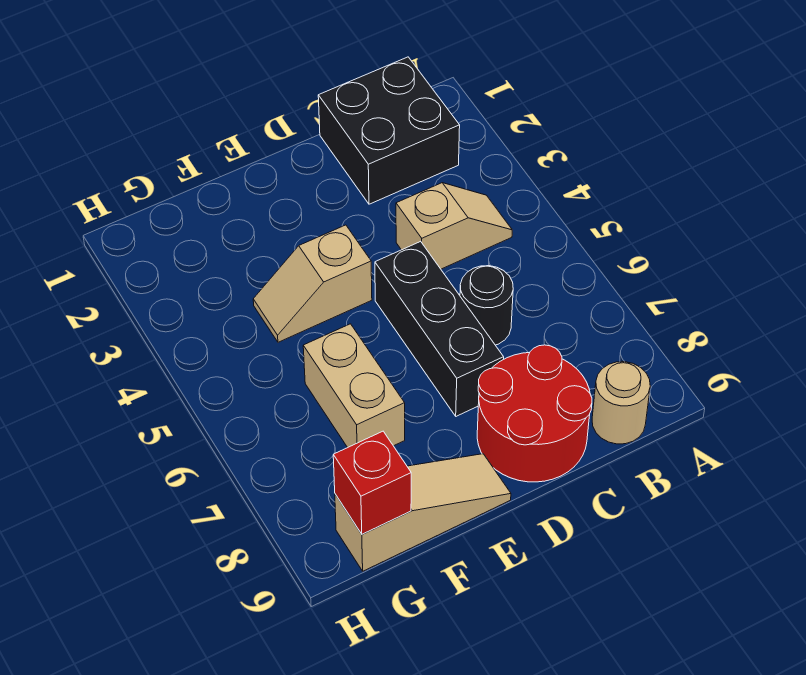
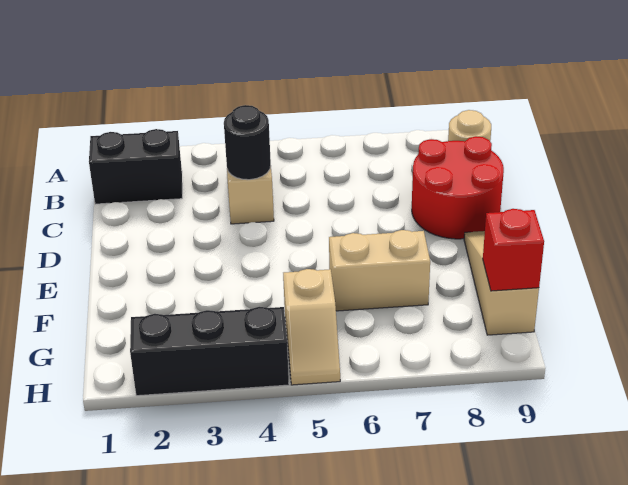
black brick B1:C2 level 1 -> black brick B1:B2 level 1
black round brick C6 level 1 -> black round brick C4 level 2
black brick D5:D7 level 1 -> black brick H2:H4 level 1
tan slope E4:F4 level 1 top E -> tan slope G5:H5 level 1 top G

